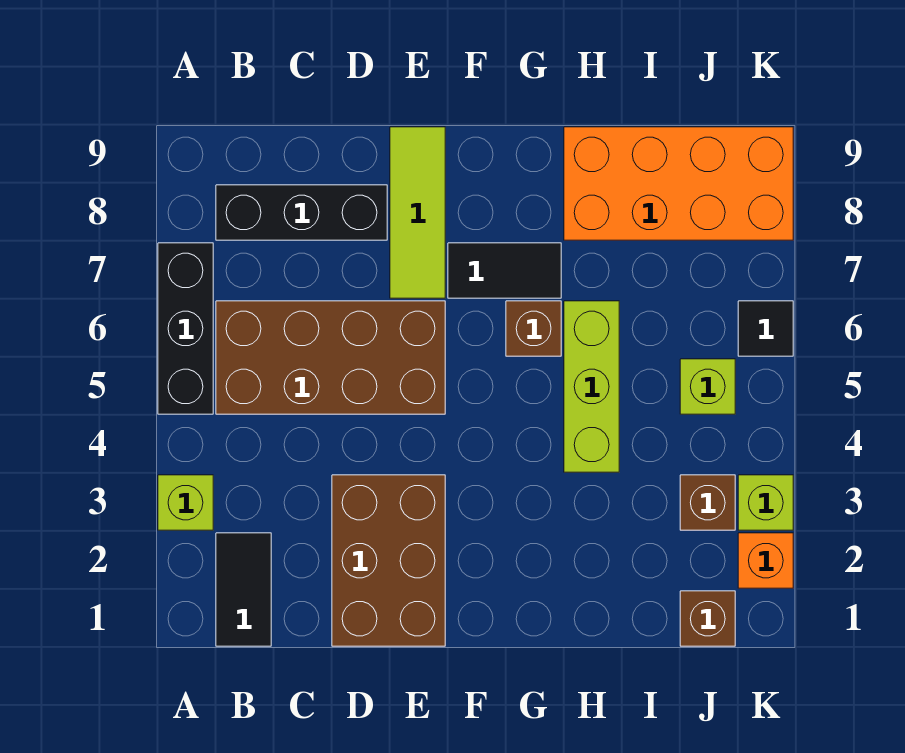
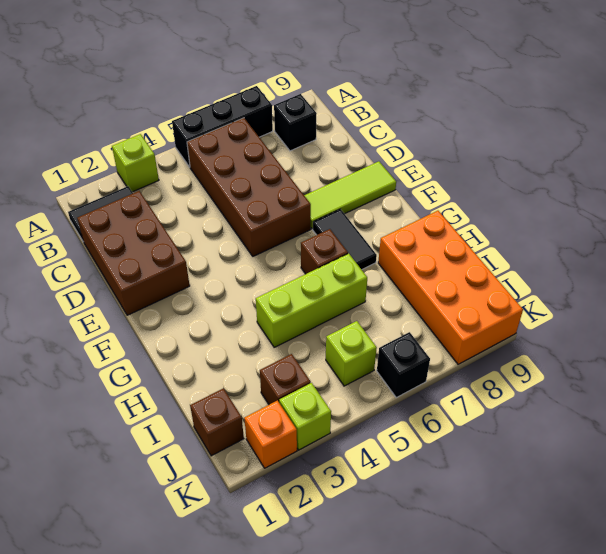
black brick B8:D8 level 1 -> black brick B8 level 1
brown brick D1:E3 level 1 -> brown brick C1:E2 level 1
black tile K6 level 1 -> black brick K6 level 1

